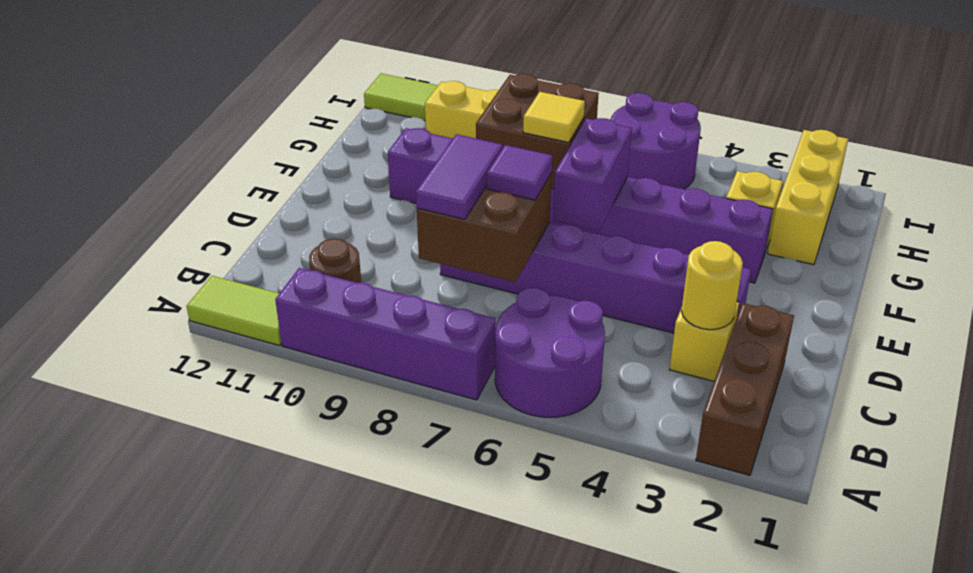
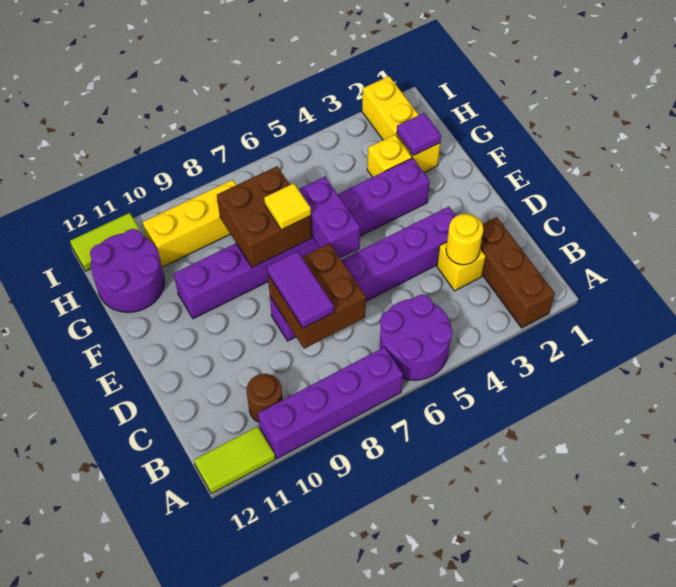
purple tile D7 level 3 -> purple tile G2 level 2
purple round brick H5:I6 level 1 -> purple round brick G11:H12 level 1

